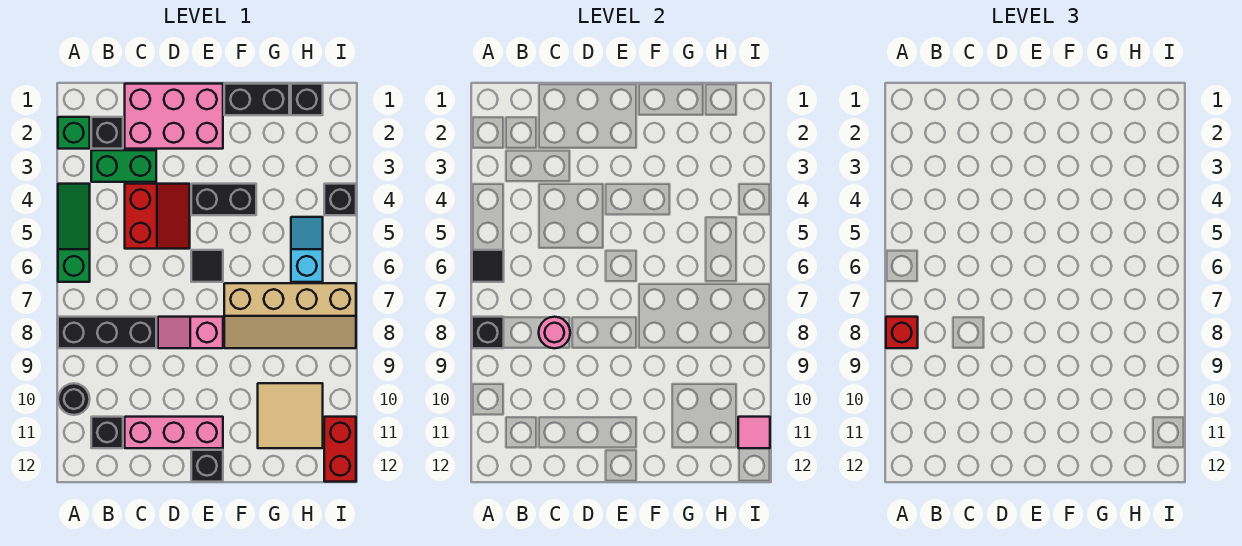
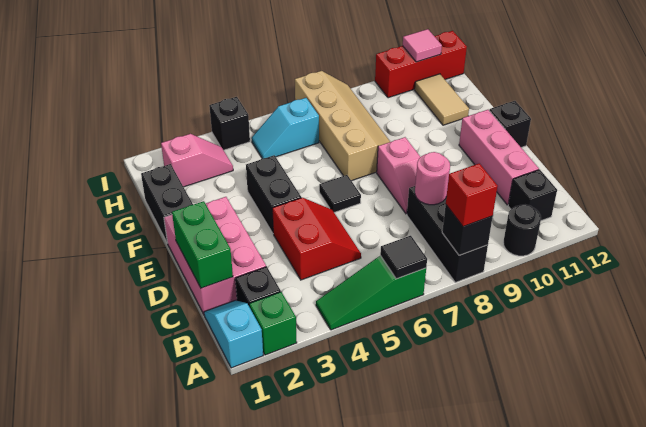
none -> cyan slope A1:B1 level 1 top A
green brick B3:C3 level 1 -> green brick C1:D1 level 2
red slope C4:D5 level 1 top C -> red slope C4:D5 level 1 top 4
tan tile G10:H11 level 1 -> tan tile G11:H11 level 1
black brick H1 level 1 -> none
none -> pink slope H2:H3 level 1 top 2
red brick I11:I12 level 1 -> red brick I10:I12 level 1

